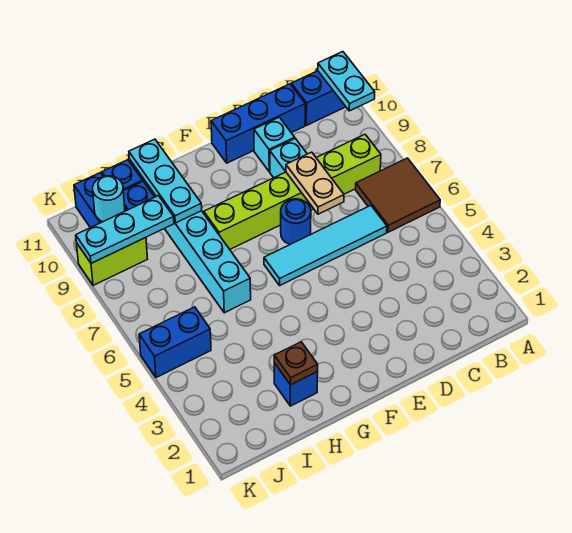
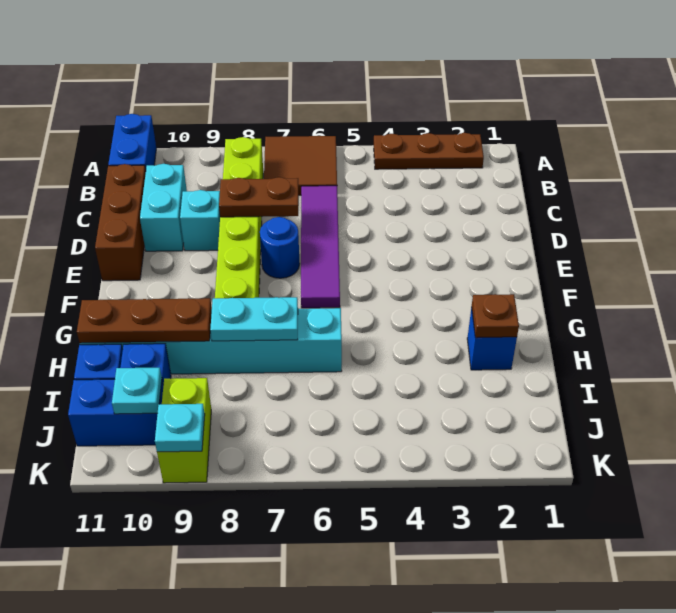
none -> brown plate A2:A4 level 1
cyan plate A10:A11 level 2 -> cyan plate H7:H8 level 2
cyan tile C6:F6 level 1 -> purple tile C6:F6 level 1
blue brick C11:E11 level 1 -> brown brick C11:E11 level 1
tan plate D7:D8 level 2 -> brown plate D7:D8 level 2
cyan brick D10 level 1 -> cyan brick C10:D10 level 1
cyan plate H9:H11 level 2 -> brown plate H9:H11 level 2
cyan plate I9:K9 level 2 -> cyan plate K9 level 2
blue brick J5:K5 level 1 -> none
cyan round brick J10 level 2 -> cyan plate J10 level 2

